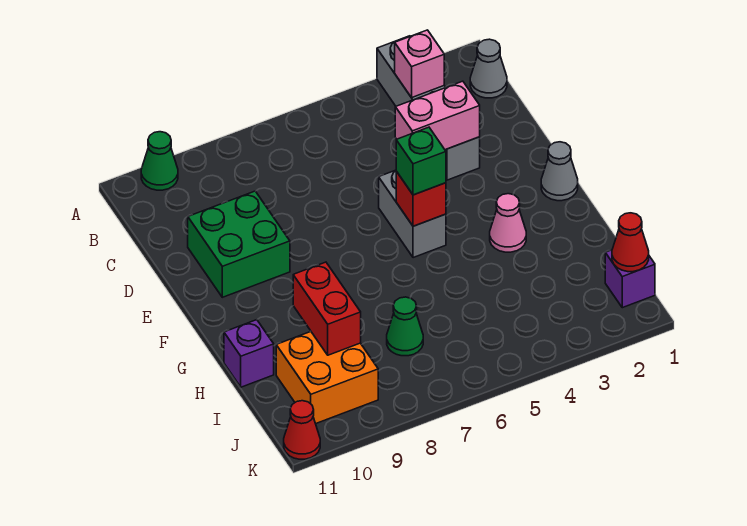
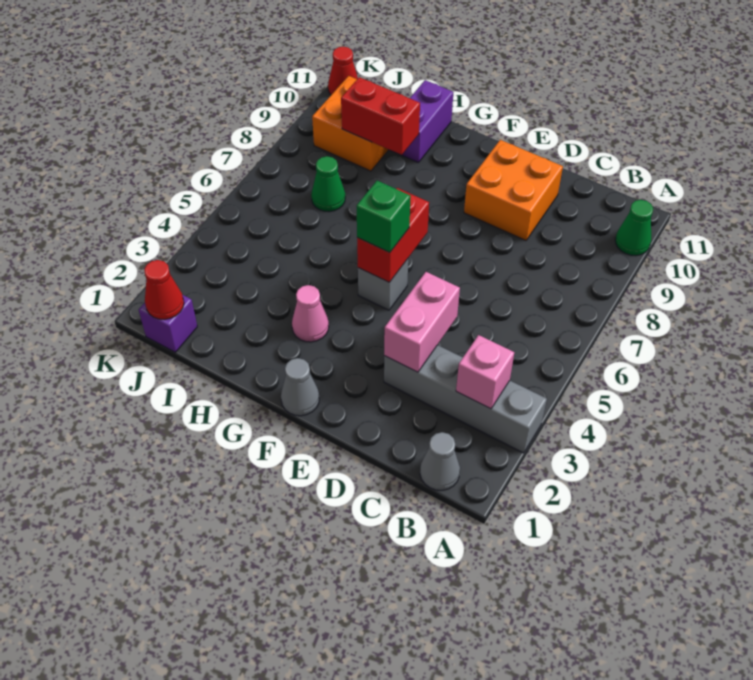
green brick D9:E10 level 1 -> orange brick D9:E10 level 1
grey brick E5:F5 level 1 -> grey brick F5 level 1
red brick F5 level 2 -> red brick F5:F6 level 2
purple brick H11 level 1 -> purple brick H10:H11 level 1

